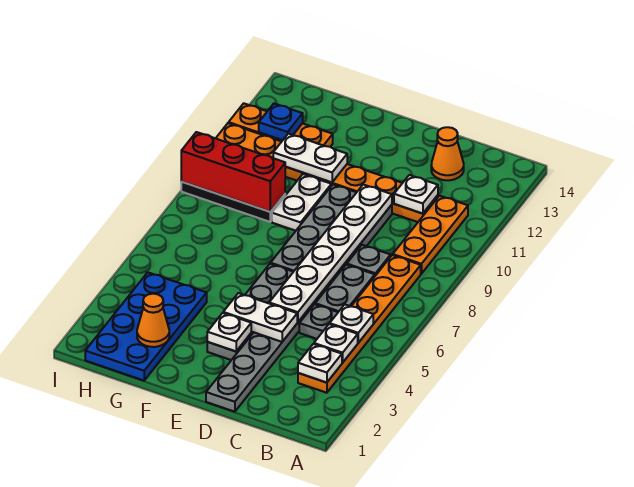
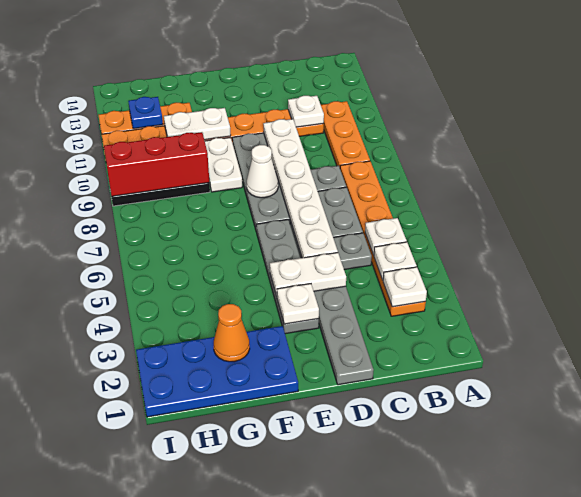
orange cone C13 level 1 -> none
none -> white cone E8 level 2
blue plate G1:H4 level 1 -> blue plate F1:I2 level 1

